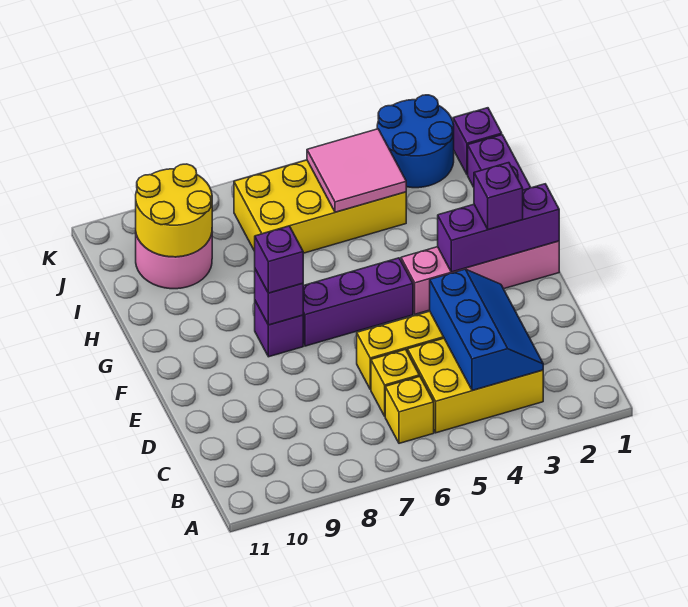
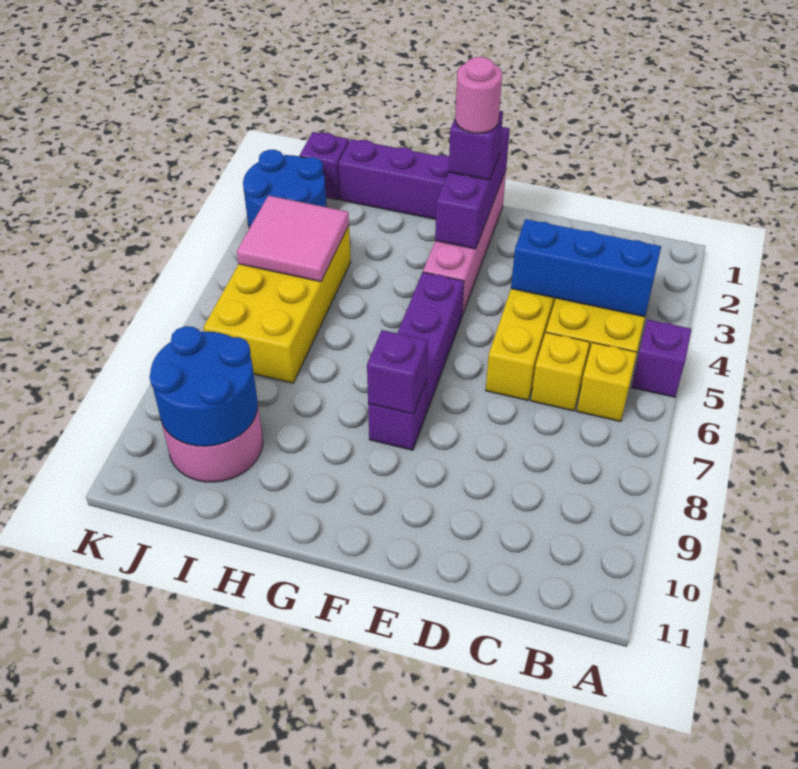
none -> pink round brick F2 level 4
purple brick F8 level 3 -> purple brick A5 level 1
yellow round brick I9:J10 level 2 -> blue round brick I9:J10 level 2

